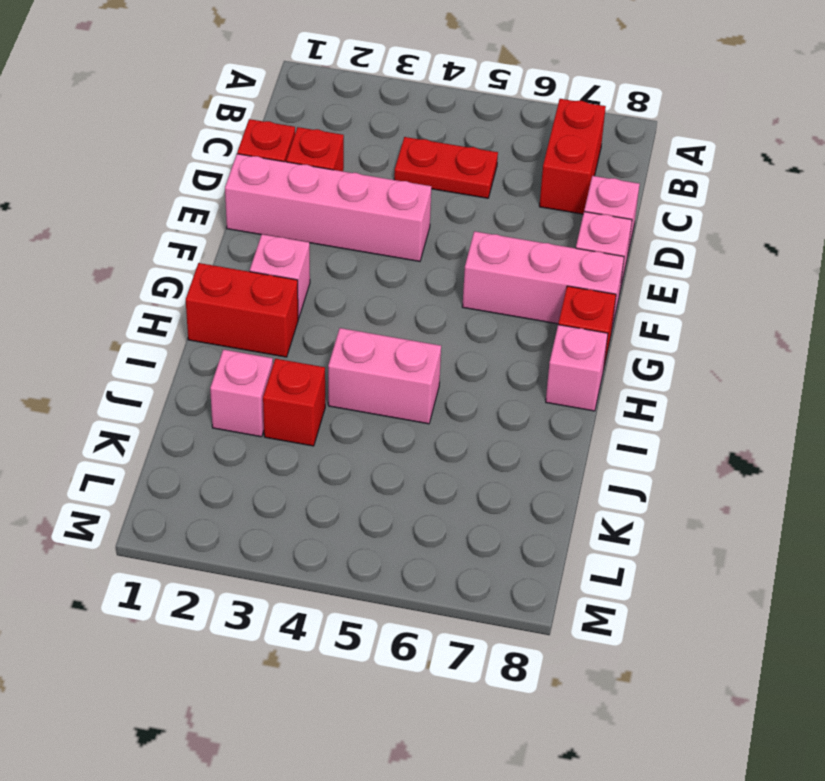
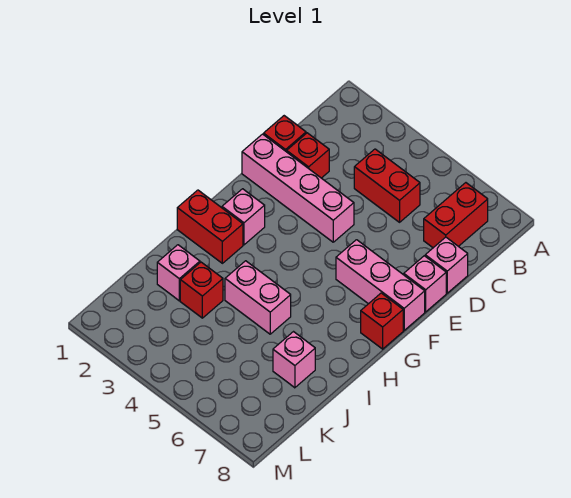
red plate C4:C5 level 1 -> red brick C4:C5 level 1
pink brick H8 level 1 -> pink brick J7 level 1

